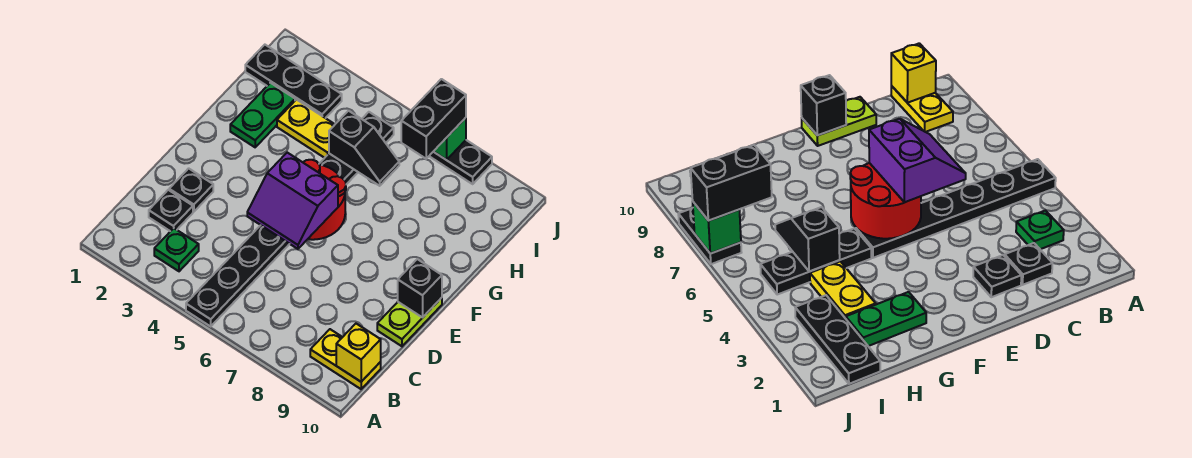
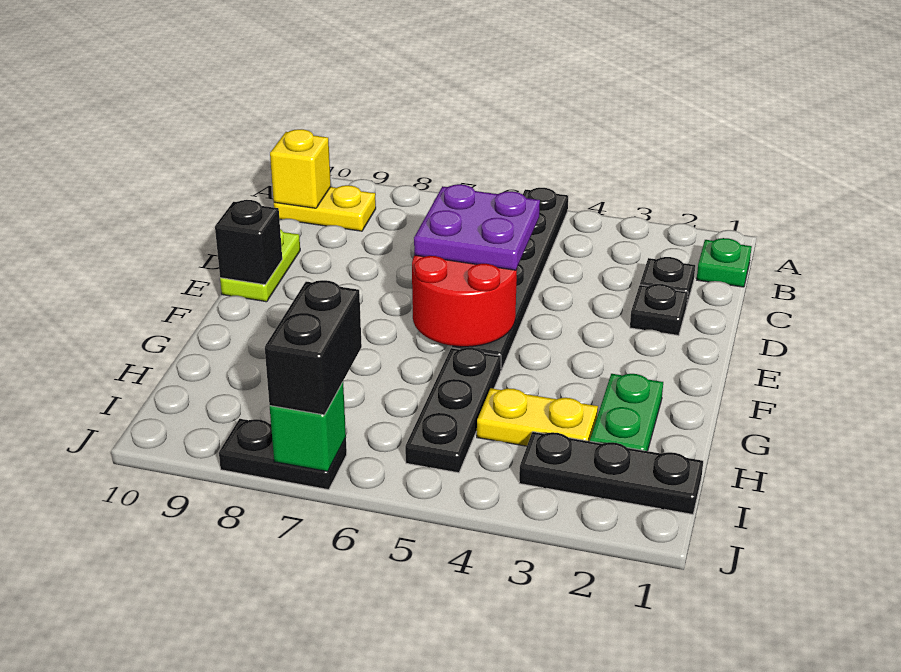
green plate B3 level 1 -> green plate B1 level 1
purple slope D5:E6 level 3 top E -> purple plate D5:E6 level 3
black slope H5:H6 level 2 top 5 -> none

